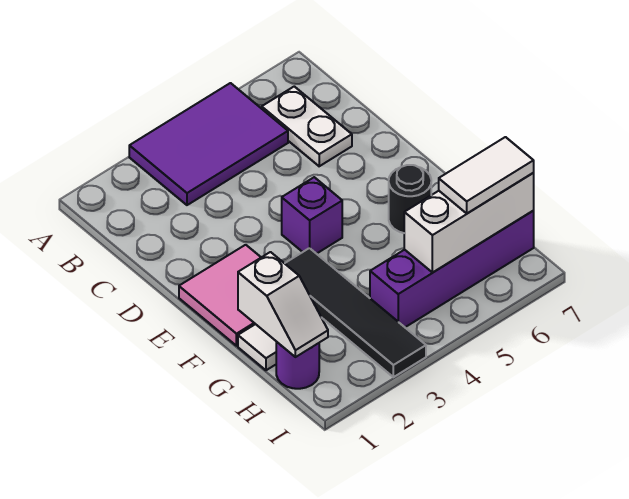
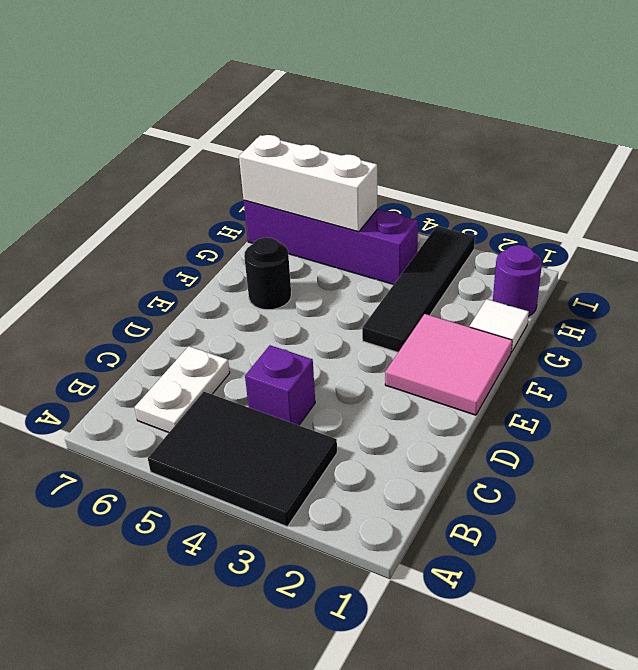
purple tile A3:B5 level 1 -> black tile A3:B5 level 1
purple brick E4 level 1 -> purple brick C4 level 1
white slope G1:H1 level 2 top G -> none
white tile H6:H7 level 3 -> none

